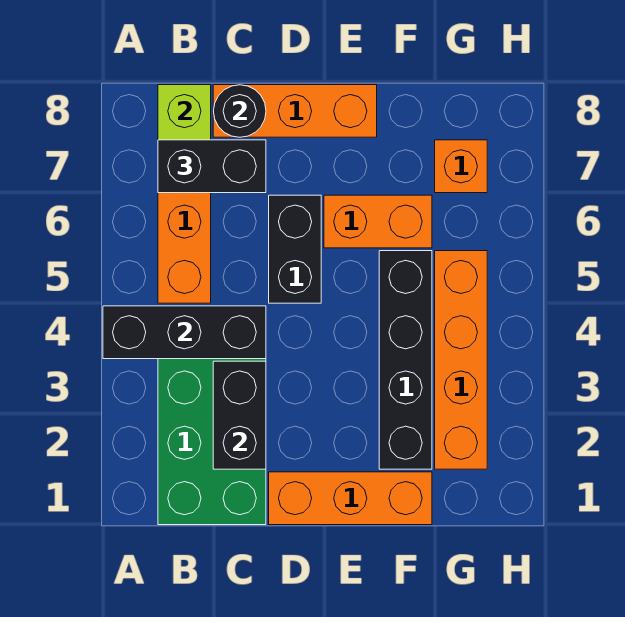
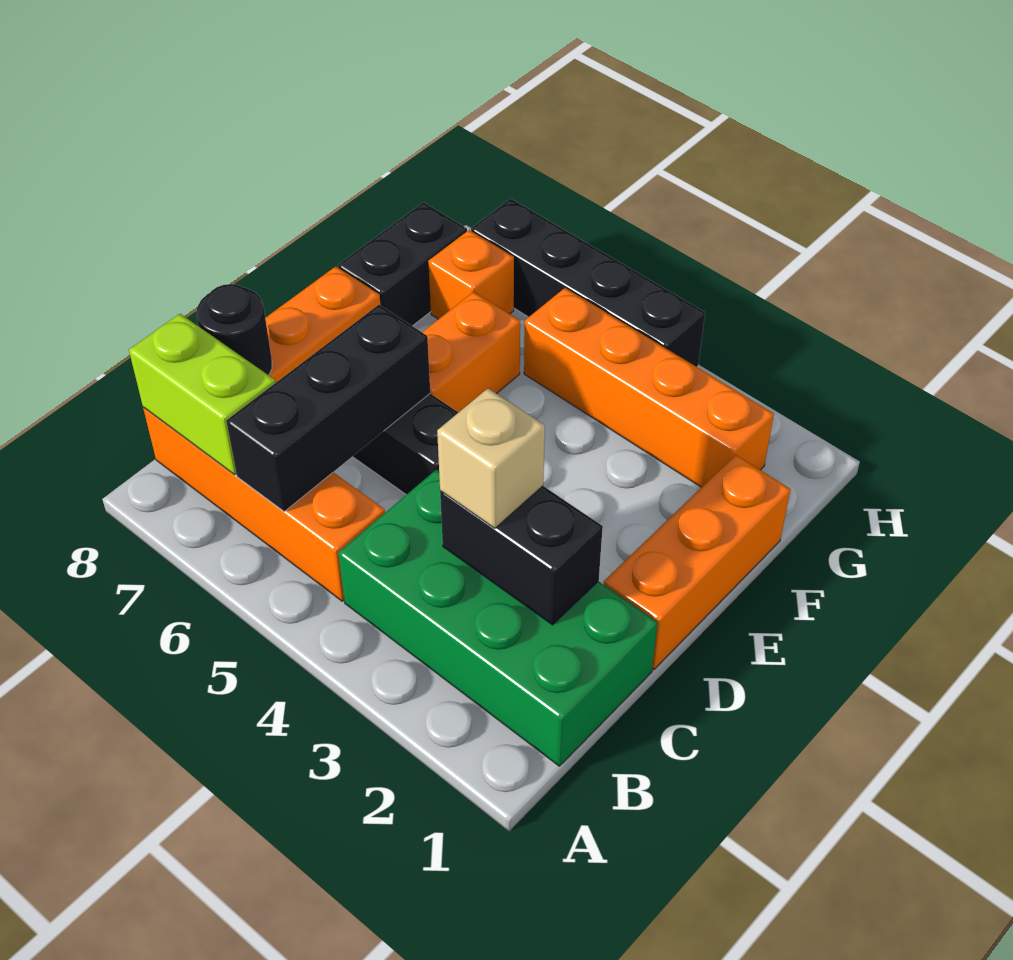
black brick A4:C4 level 2 -> black brick B6:D6 level 2
black brick B7:C7 level 3 -> black brick F8:G8 level 1
none -> tan brick C3 level 3
black brick F2:F5 level 1 -> black brick H4:H7 level 1

